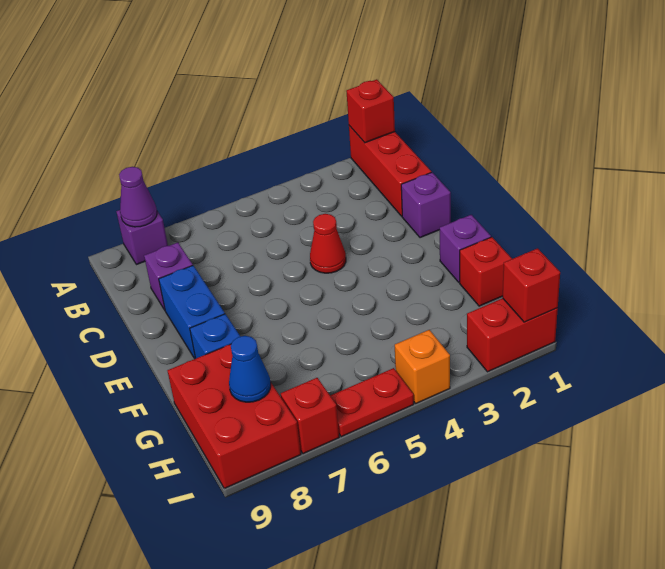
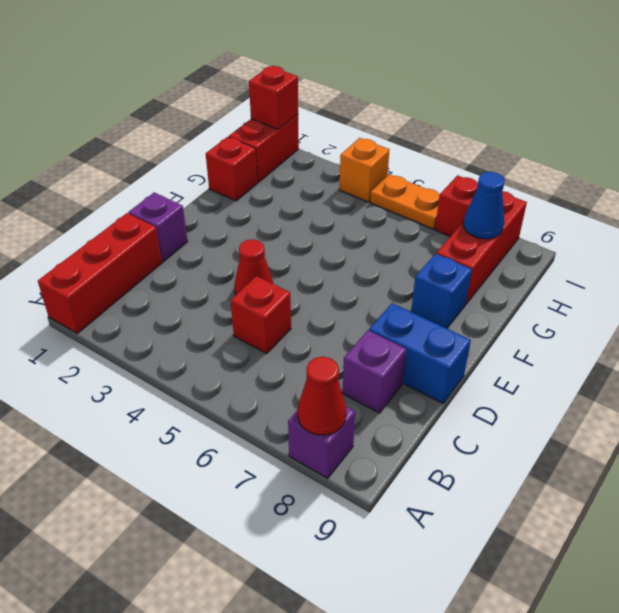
red brick A1 level 2 -> red brick C5 level 1
purple cone A8 level 2 -> red cone A8 level 2
blue brick D8:E8 level 1 -> blue brick D8:D9 level 1
purple brick F1 level 1 -> none
red brick G8:I9 level 1 -> red brick G8:I8 level 1
red brick I1:I2 level 1 -> red brick H1:I1 level 1
red plate I5:I6 level 1 -> orange plate I5:I6 level 1

